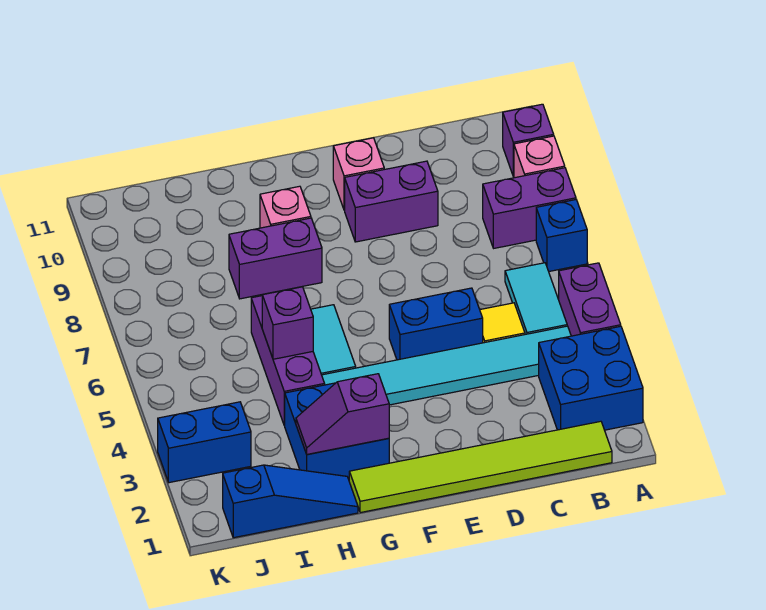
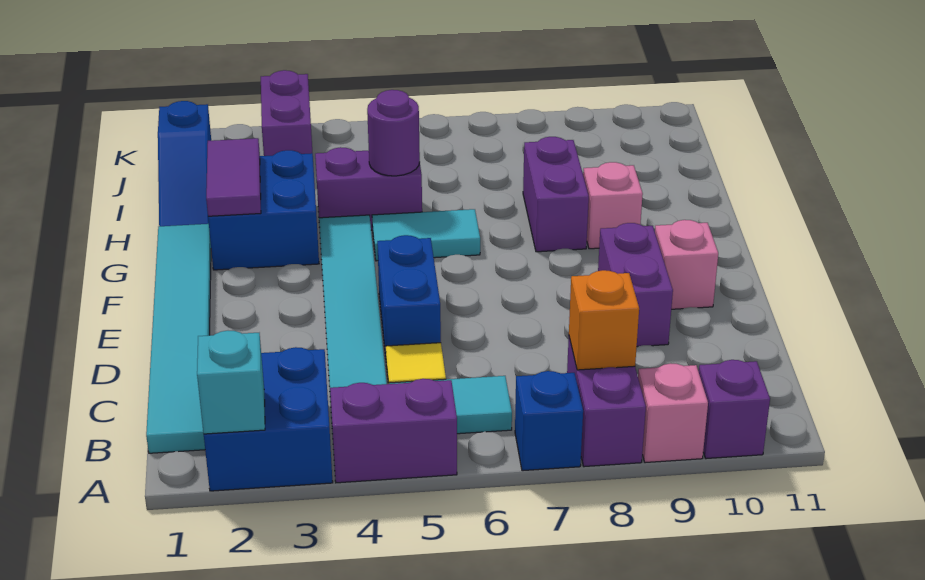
none -> cyan brick A2 level 2
lime tile B1:G1 level 1 -> cyan tile B1:G1 level 1
none -> orange brick B8 level 2
purple slope G2:H2 level 2 top G -> purple tile G2:H2 level 2
purple brick H4:H6 level 1 -> purple brick H4:H5 level 1
purple brick H5 level 2 -> purple round brick H5 level 2
blue brick J3:K3 level 1 -> purple brick J3:K3 level 1

